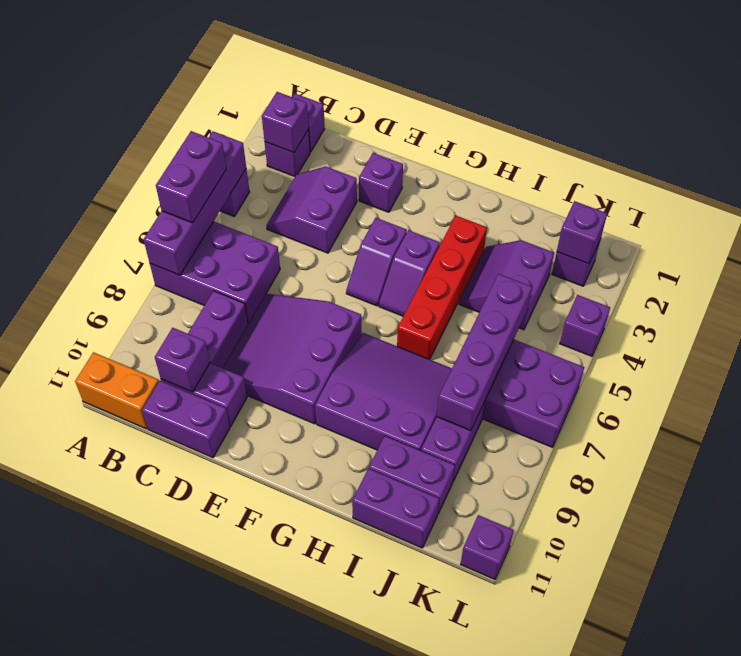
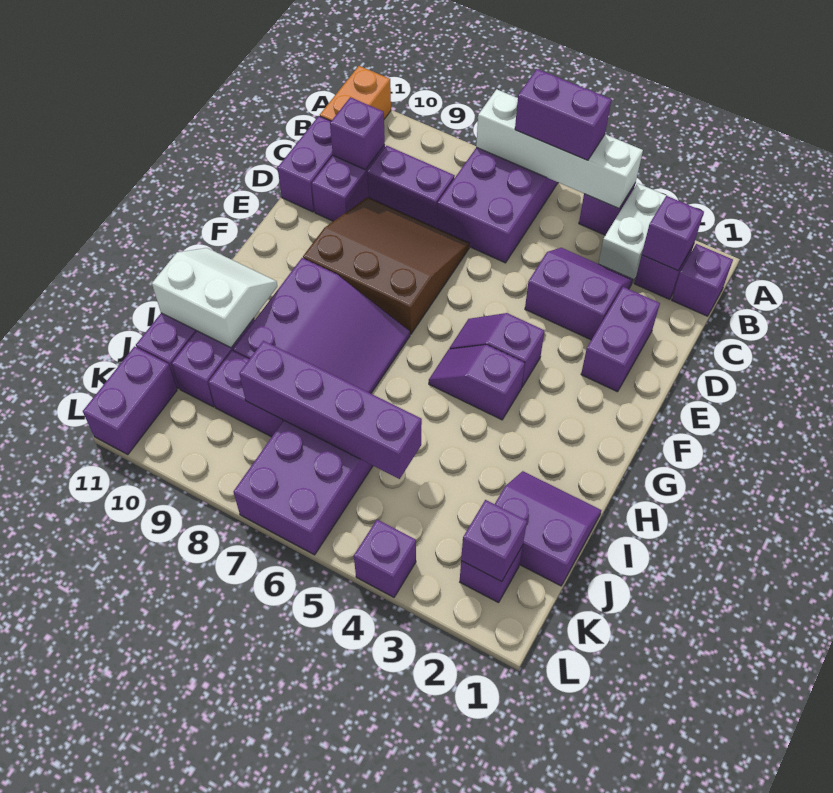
none -> white brick A3:B3 level 1
purple brick A4:A7 level 2 -> white brick A4:A7 level 2
purple slope D7:F9 level 1 top F -> brown slope D7:F9 level 1 top F
purple brick E2 level 1 -> purple brick D2:E2 level 1
red brick H3:H6 level 1 -> none
none -> white slope H10:I11 level 2 top I
purple slope I3:J4 level 1 top J -> purple slope I1:J2 level 1 top J
purple brick L11 level 1 -> purple brick K11:L11 level 1

